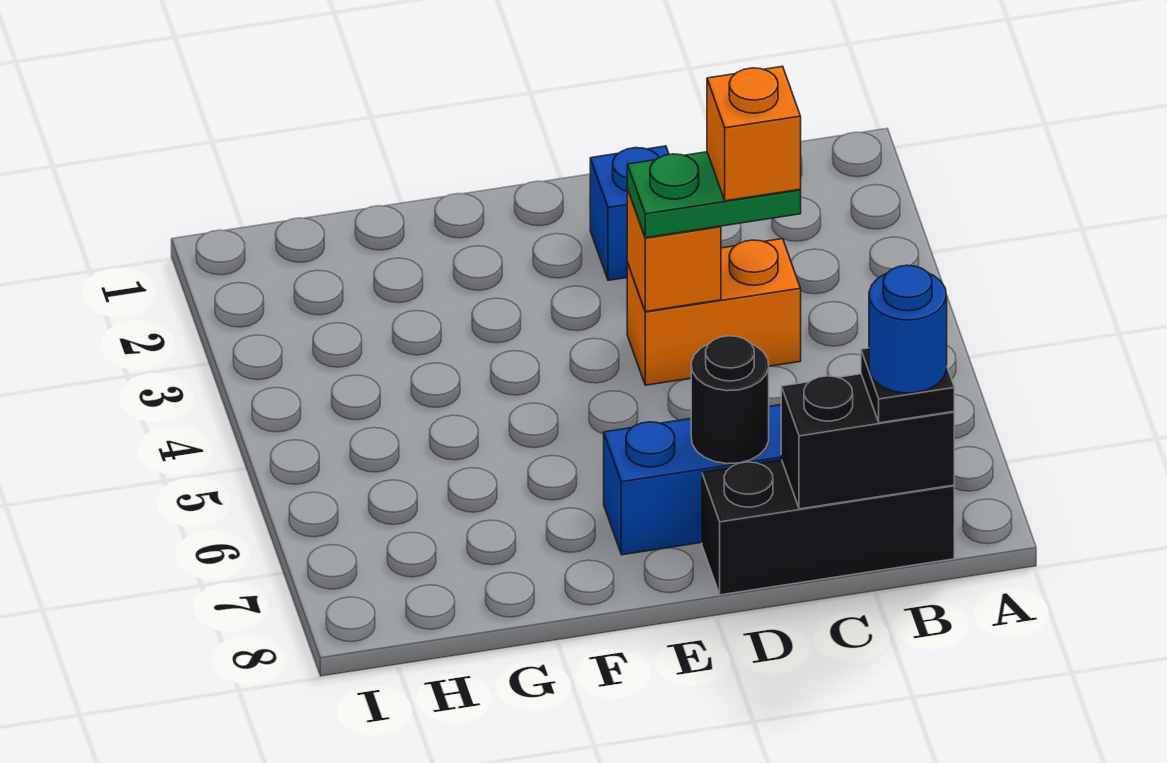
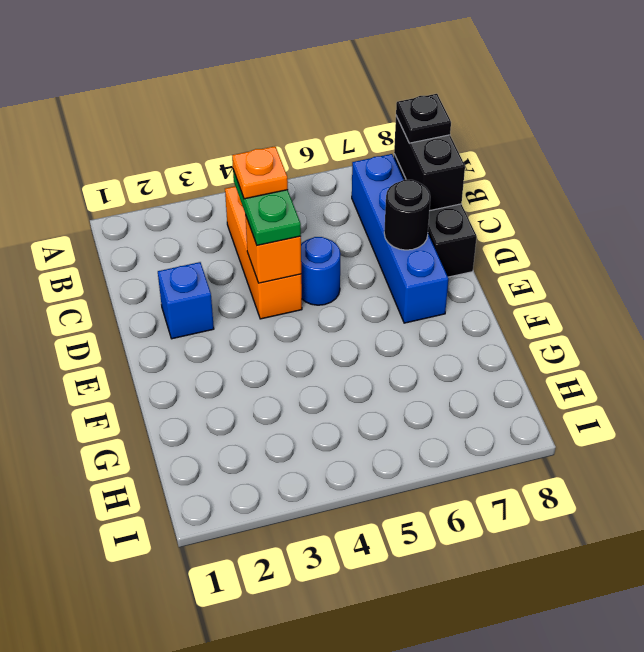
blue round brick B8 level 4 -> blue round brick D5 level 1
orange brick C4:D4 level 1 -> orange brick B4:D4 level 1
orange brick C4 level 4 -> orange plate C4 level 4

